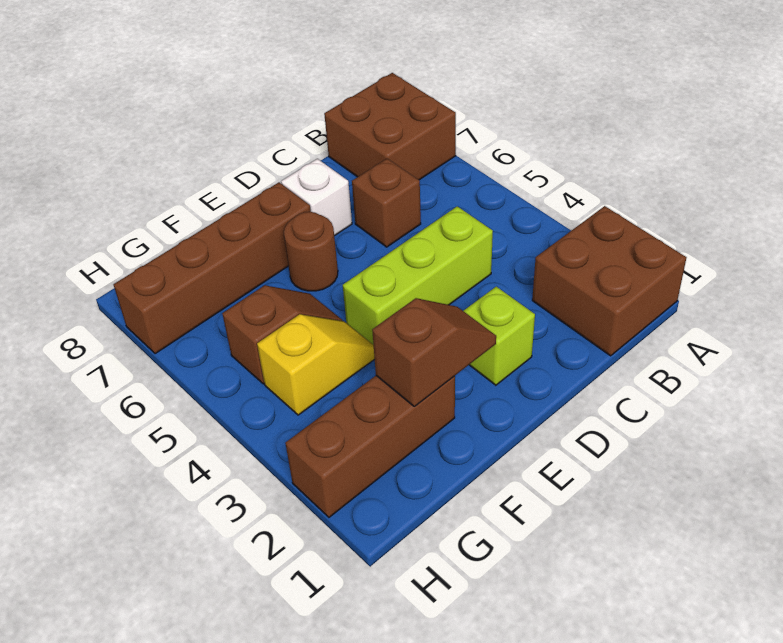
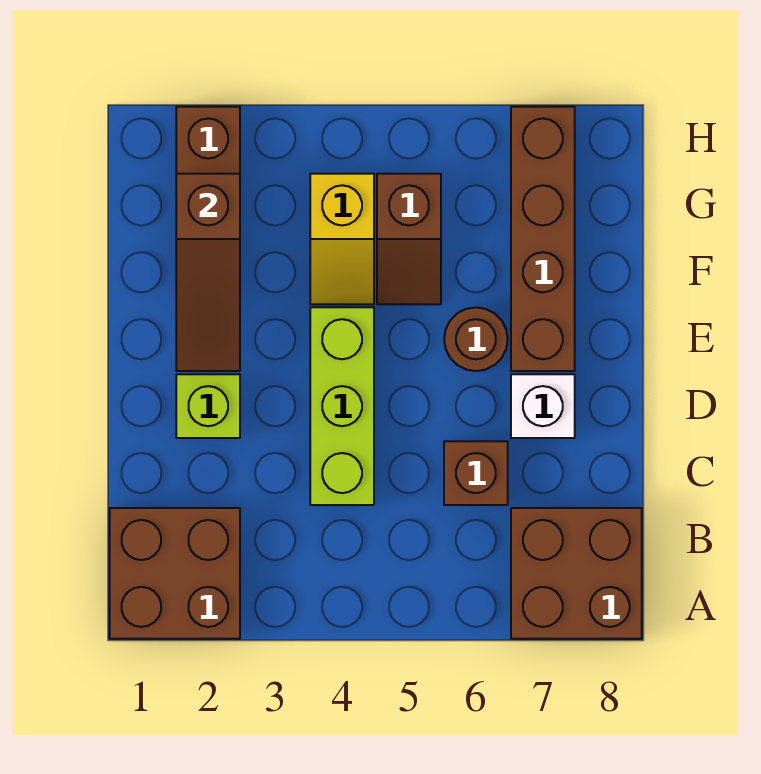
brown slope E2:F2 level 2 top F -> brown slope E2:G2 level 2 top G

